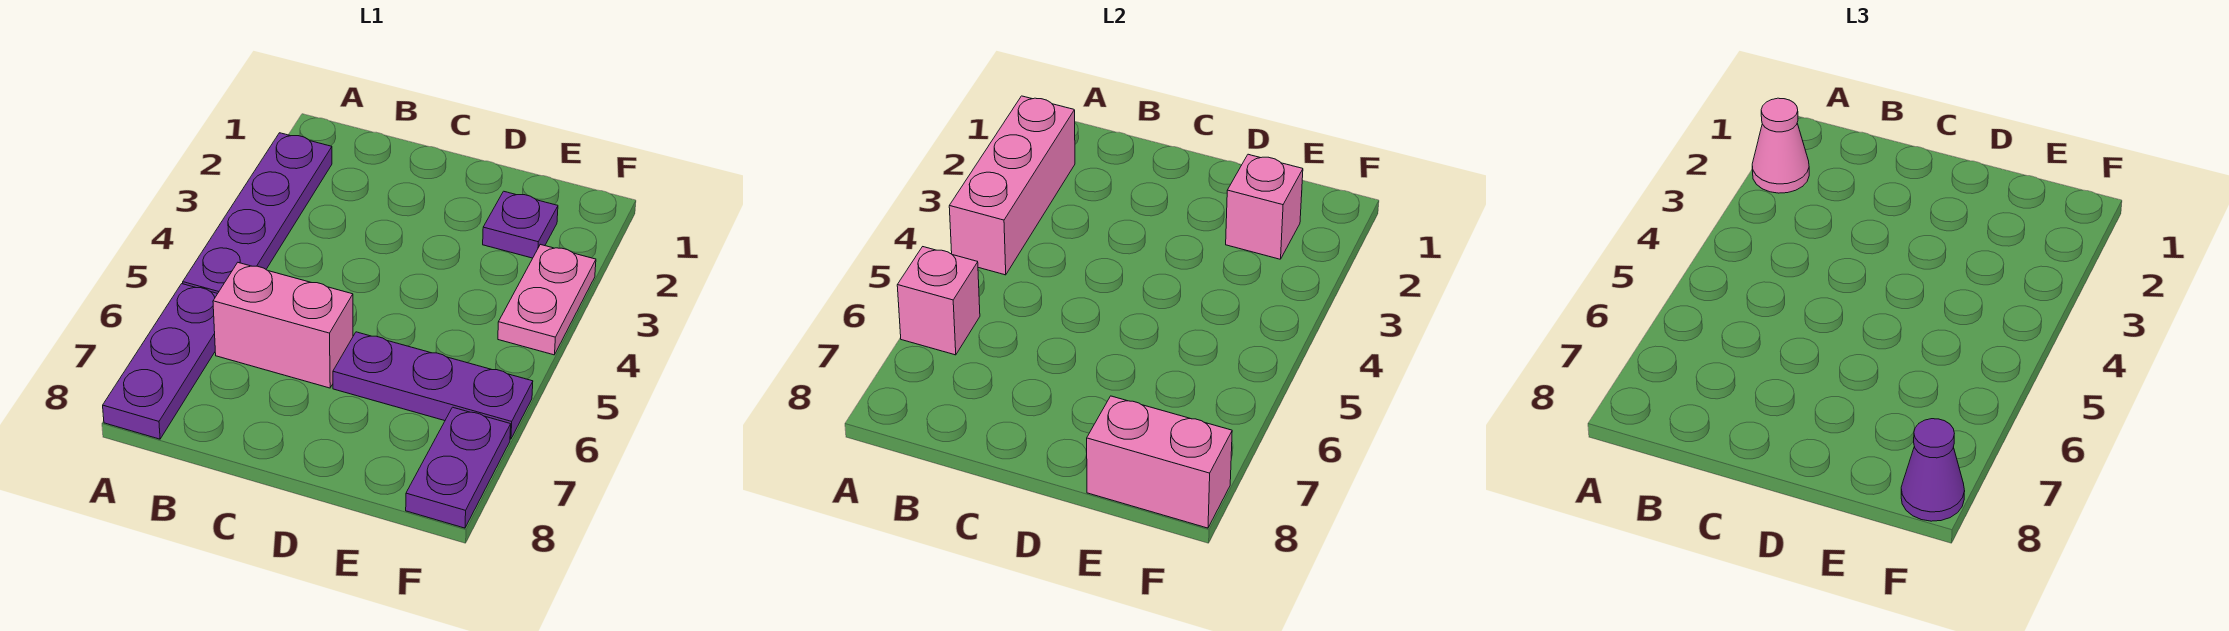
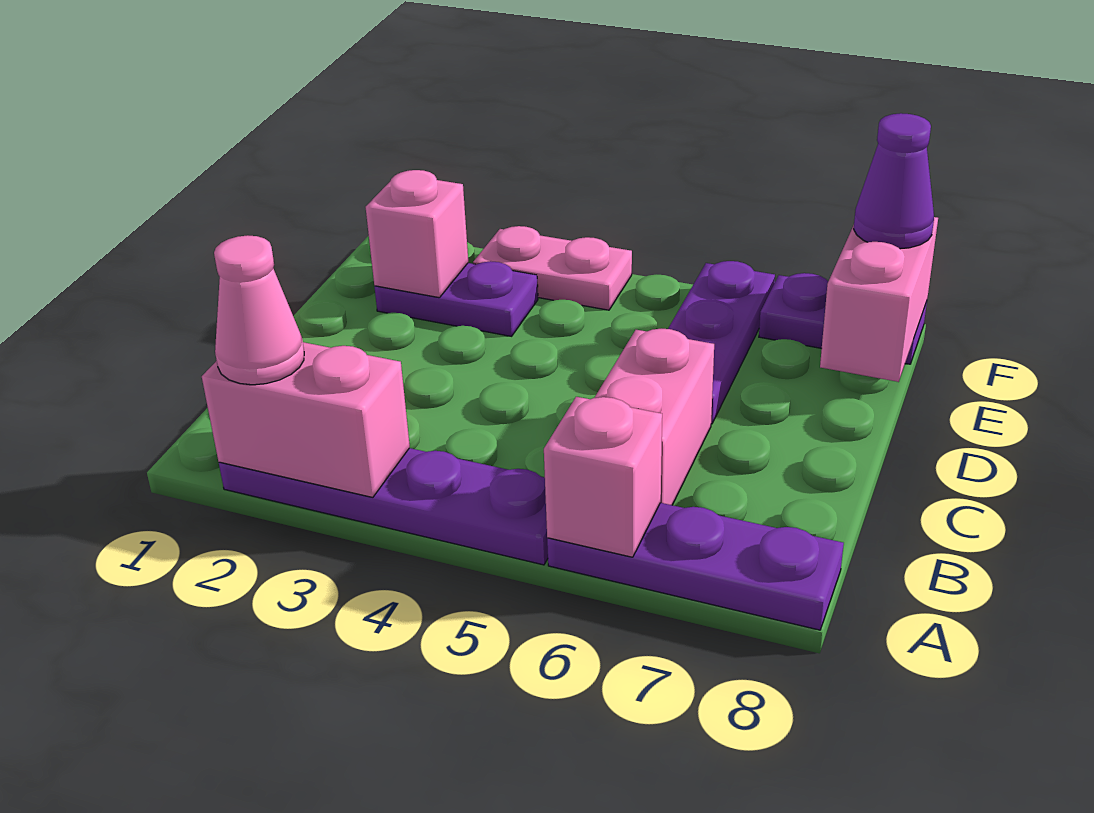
pink brick A2:A4 level 2 -> pink brick A2:A3 level 2
purple plate E2 level 1 -> purple plate E2:E3 level 1

